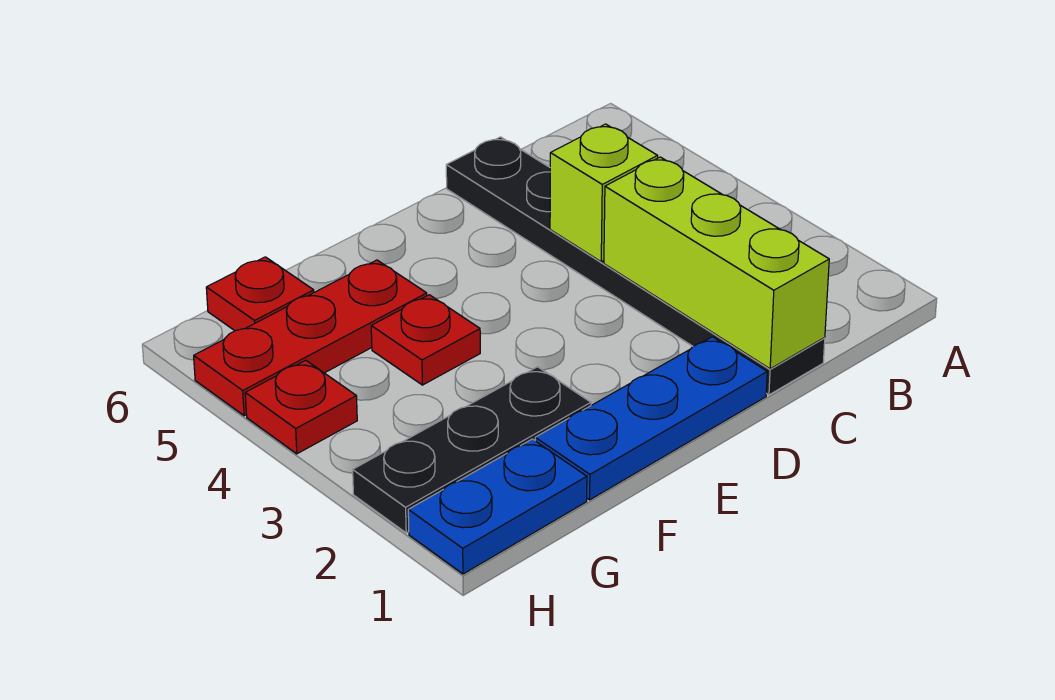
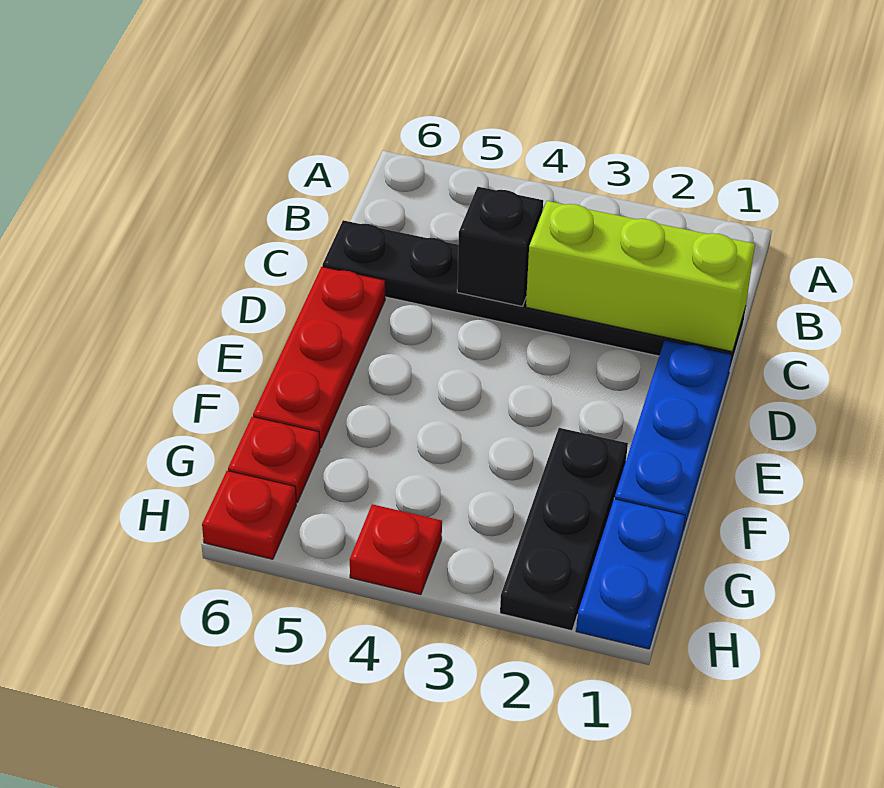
lime brick C4 level 2 -> black brick C4 level 2
red plate F4 level 1 -> red plate H6 level 1
red plate F5:H5 level 1 -> red plate D6:F6 level 1

